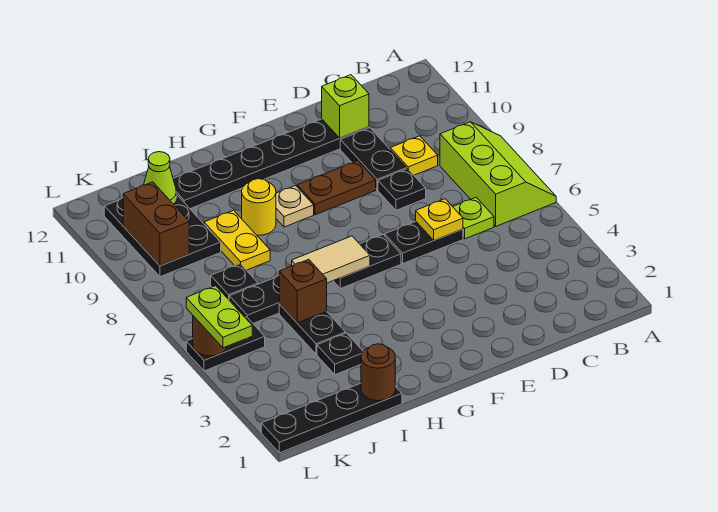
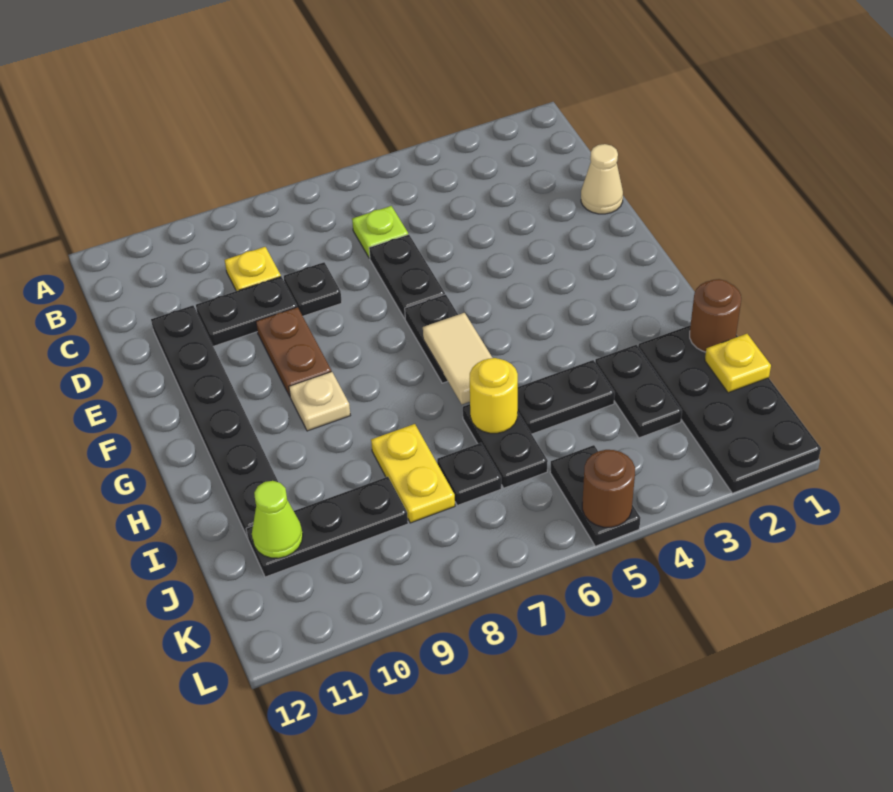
lime slope A6:B8 level 1 top B -> none
none -> tan cone D1 level 1
yellow plate D6 level 2 -> yellow plate J1 level 2
lime brick D11 level 2 -> none
yellow round brick H9 level 1 -> yellow round brick I6 level 2
black plate I1:L1 level 1 -> black plate I1:L2 level 1
black plate I3 level 1 -> black plate I3:J3 level 1
brown brick I5 level 2 -> none
yellow plate I8:I9 level 1 -> yellow plate I8:J8 level 1
black plate J9:K11 level 1 -> black plate J9:J11 level 1
brown brick K9:K10 level 2 -> none
lime plate L4:L5 level 3 -> none

